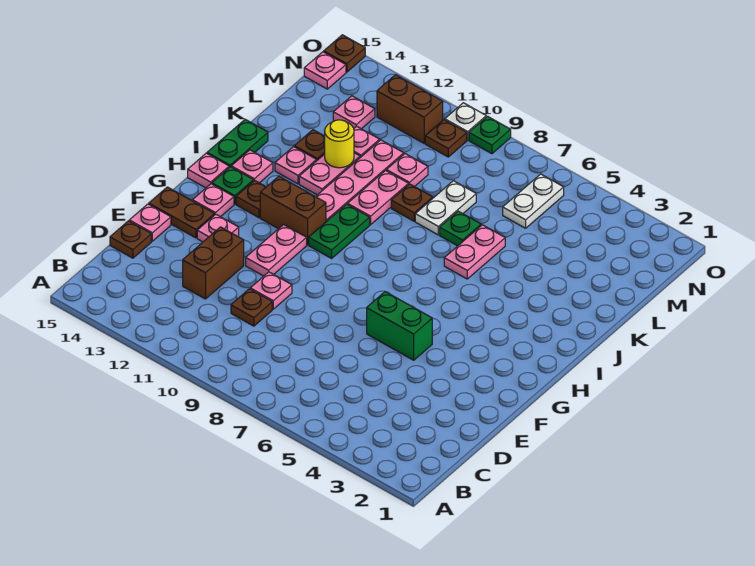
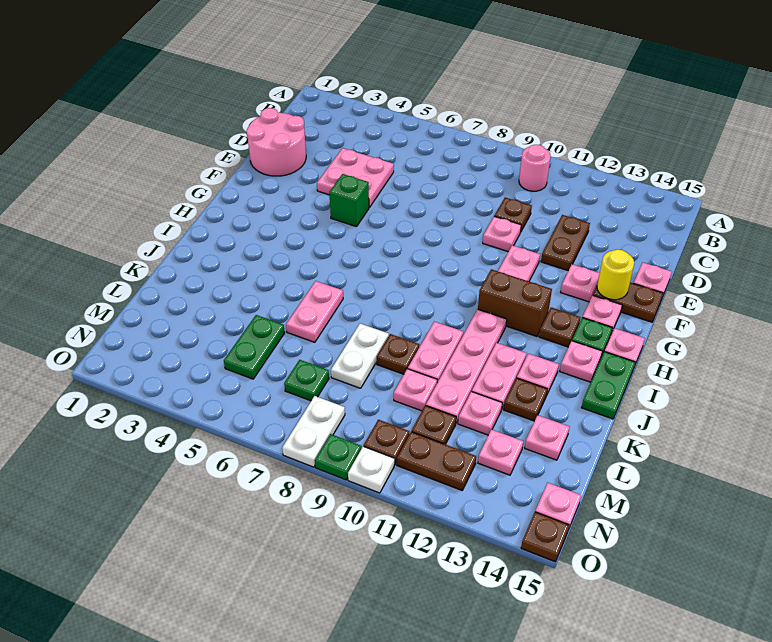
none -> pink round brick B10 level 1
none -> pink round brick D1:E2 level 1
none -> pink plate D4:E5 level 1
brown brick D12:E12 level 1 -> brown plate D12:E12 level 1
brown plate D15 level 1 -> brown plate M11 level 1
green brick F5:F6 level 1 -> green brick F5 level 1
green plate H10:I10 level 1 -> green plate L5:M5 level 1
green plate K7 level 1 -> green plate M7 level 1
yellow round brick K12 level 2 -> yellow round brick F14 level 2
none -> pink plate L14 level 1
white plate M6:N6 level 1 -> white plate N8:O8 level 1
brown brick N11:N12 level 1 -> brown plate N11:N12 level 1

